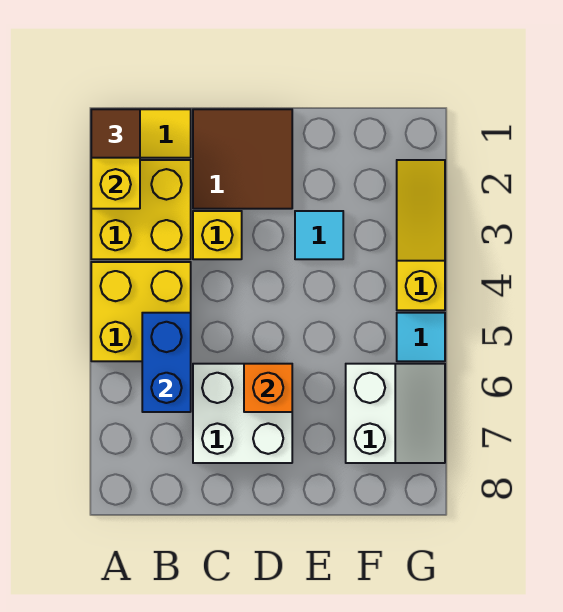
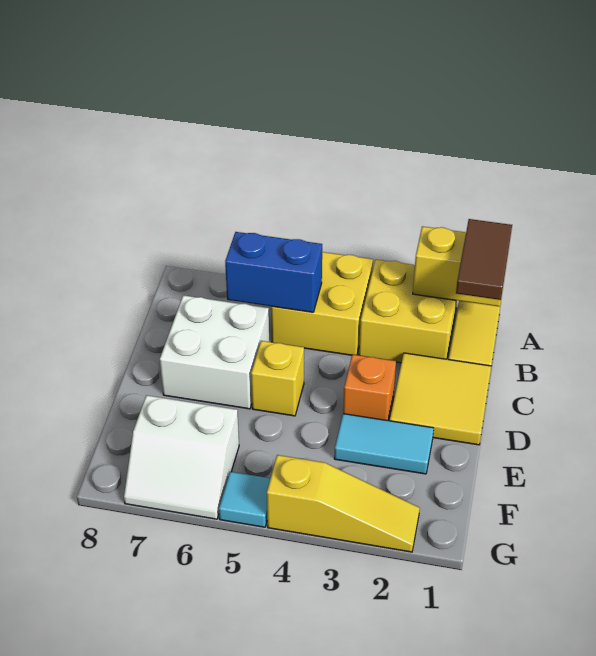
brown tile A1 level 3 -> brown tile A1:B1 level 3
brown tile C1:D2 level 1 -> yellow tile C1:D2 level 1
yellow brick C3 level 1 -> yellow brick D5 level 1
orange brick D6 level 2 -> orange brick D3 level 1
cyan tile E3 level 1 -> cyan tile E2:E3 level 1

